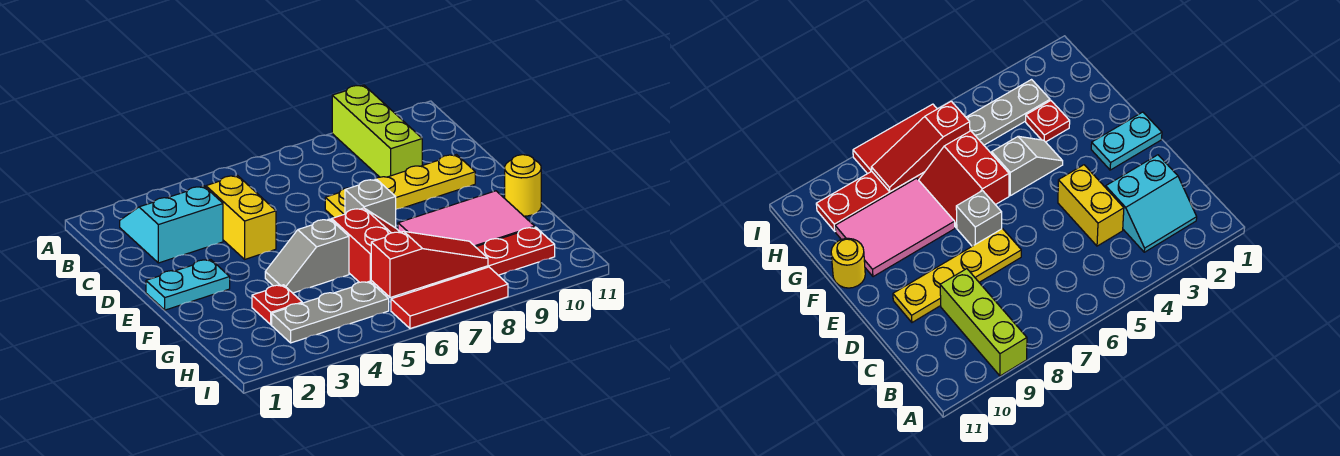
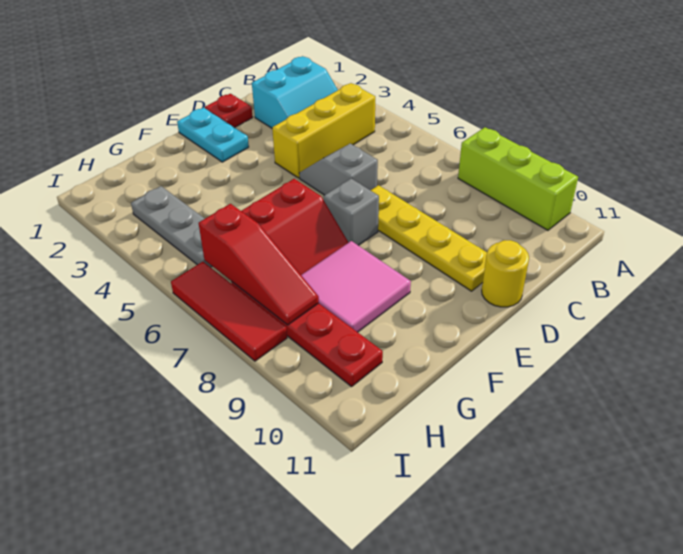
lime brick A9:C9 level 1 -> lime brick A8:A10 level 1
cyan slope B2:C3 level 1 top C -> cyan slope B2:C3 level 1 top 2
yellow brick C4:D4 level 1 -> yellow brick B4:D4 level 1
grey slope F4:F5 level 1 top 5 -> grey slope D5:D6 level 1 top 6
pink tile F8:G10 level 1 -> pink tile F8:G9 level 1
yellow round brick F11 level 1 -> yellow round brick D11 level 1
red plate G3 level 1 -> red plate D1 level 1

